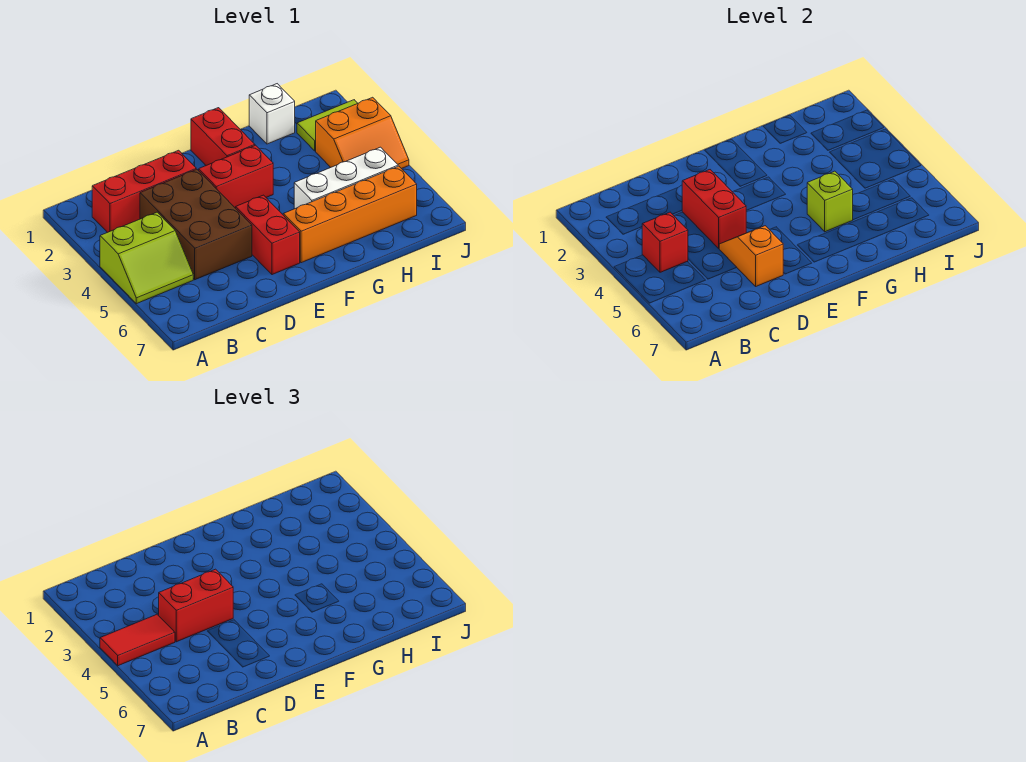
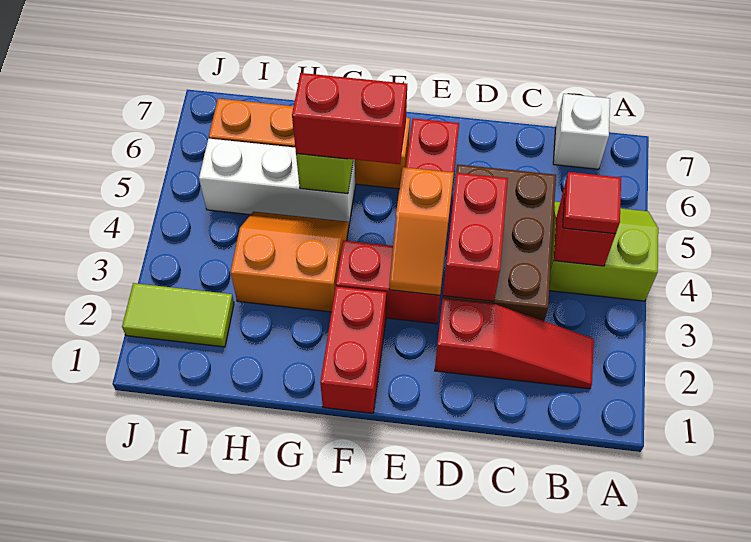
red tile A4:B4 level 3 -> red tile B4 level 3
red brick B2:D2 level 1 -> red slope B2:D2 level 1 top D
red brick C4:D4 level 3 -> red brick F5:G5 level 3
orange slope D5:D6 level 2 top 6 -> orange slope E3:E4 level 2 top 4
white brick H1 level 1 -> white brick B7 level 1
orange slope I3:J4 level 1 top 3 -> orange slope G3:H4 level 1 top 3

